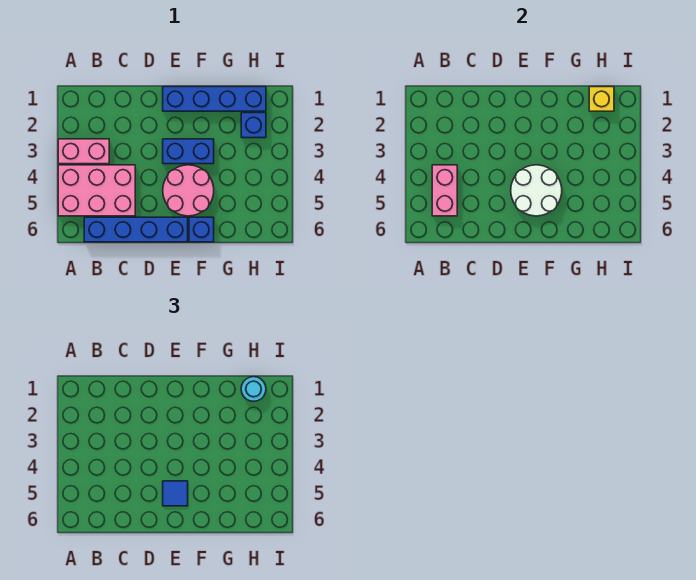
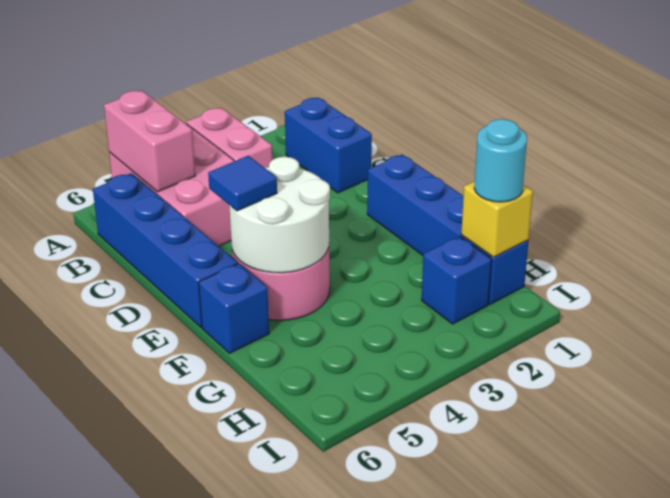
pink brick B4:B5 level 2 -> pink brick A5:B5 level 2
blue brick E3:F3 level 1 -> blue brick B1:C1 level 1

